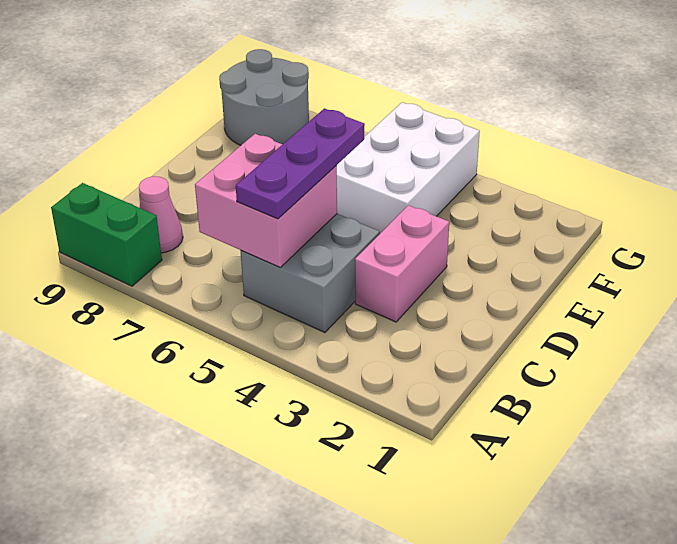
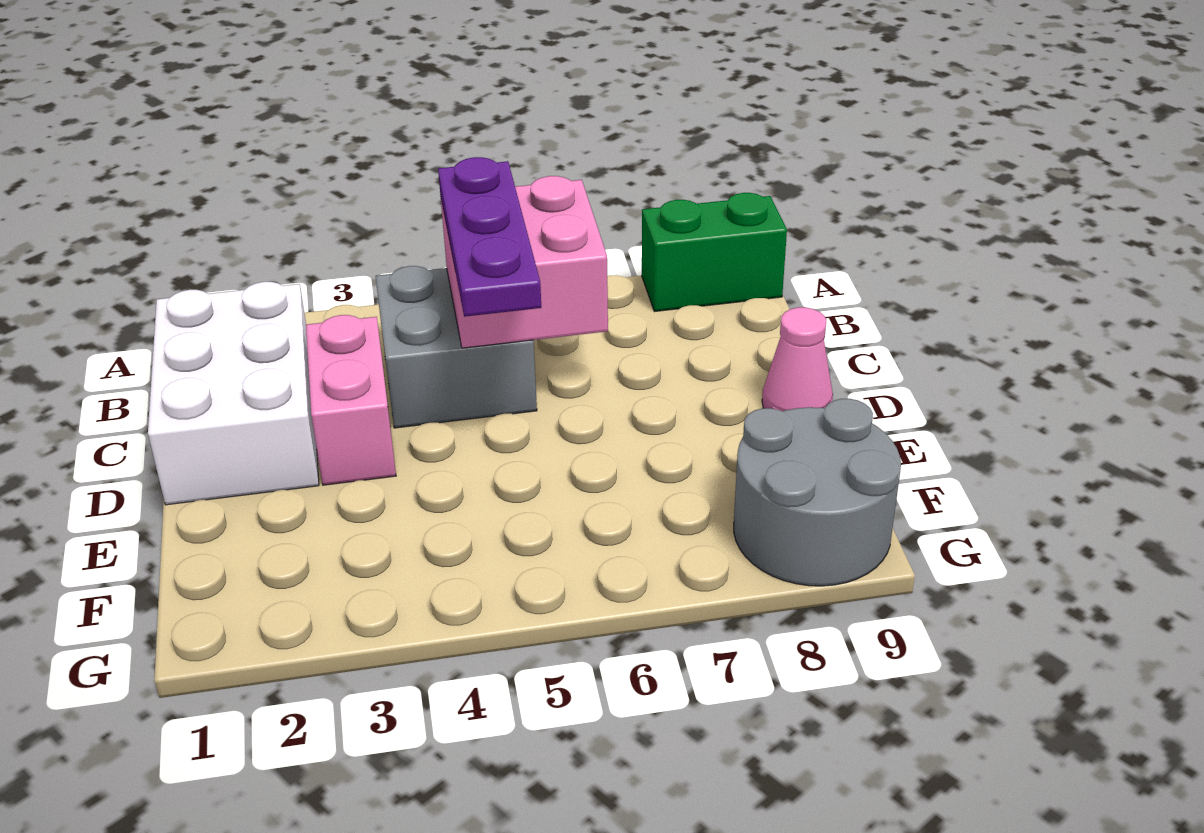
pink cone B8 level 1 -> pink cone D9 level 1
white brick E4:G5 level 1 -> white brick B1:D2 level 1

